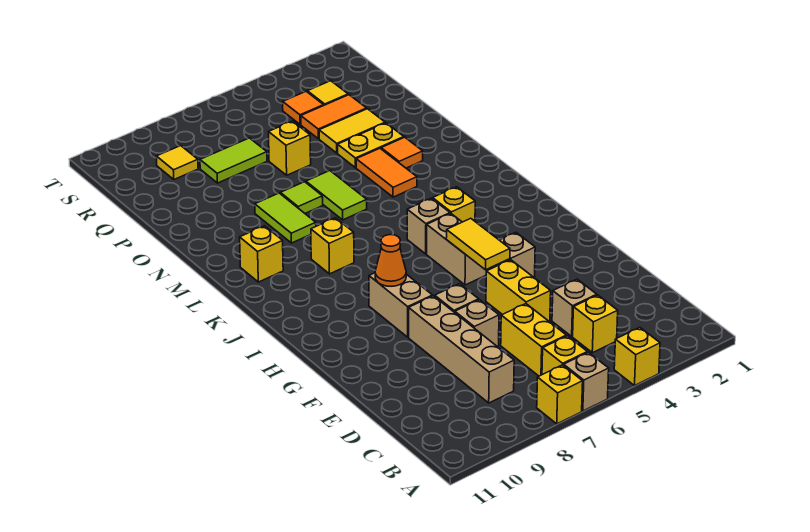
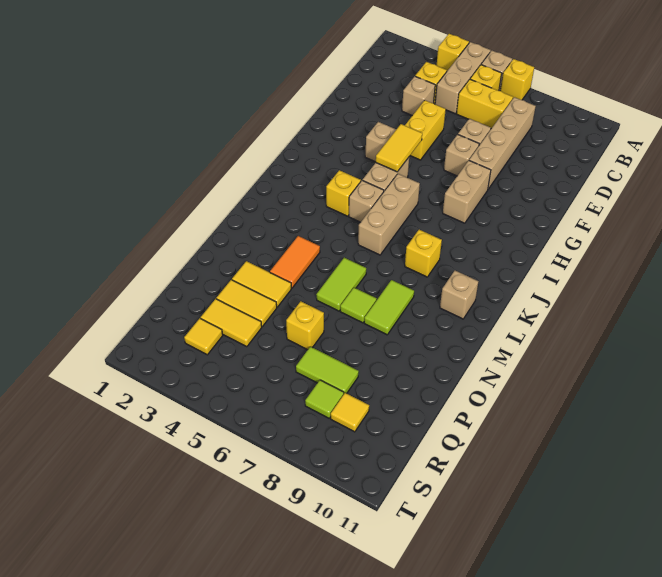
none -> tan brick A5:C5 level 1
yellow brick C6:D6 level 1 -> yellow brick C6:C7 level 1
orange cone H8 level 2 -> none
none -> tan brick I6:K6 level 1
yellow brick L10 level 1 -> tan brick L10 level 1
orange tile N3 level 1 -> none
yellow plate O3:O4 level 1 -> yellow tile O3:O4 level 1
orange tile Q3:Q4 level 1 -> yellow tile Q3:Q4 level 1
orange tile R4 level 1 -> none
none -> lime tile R8 level 1

